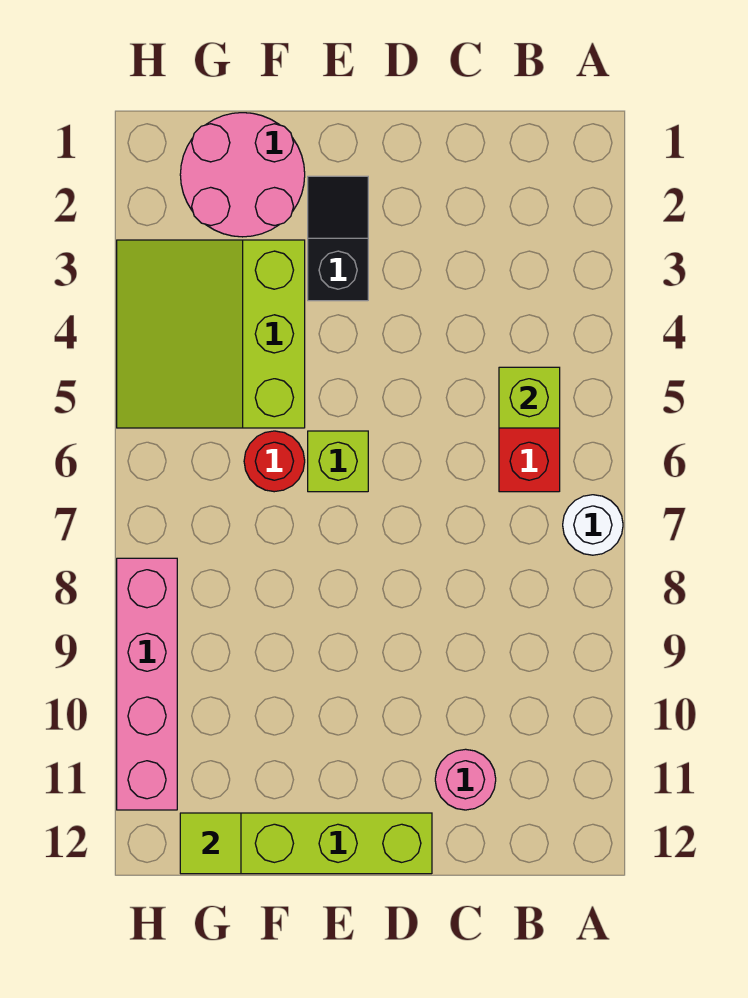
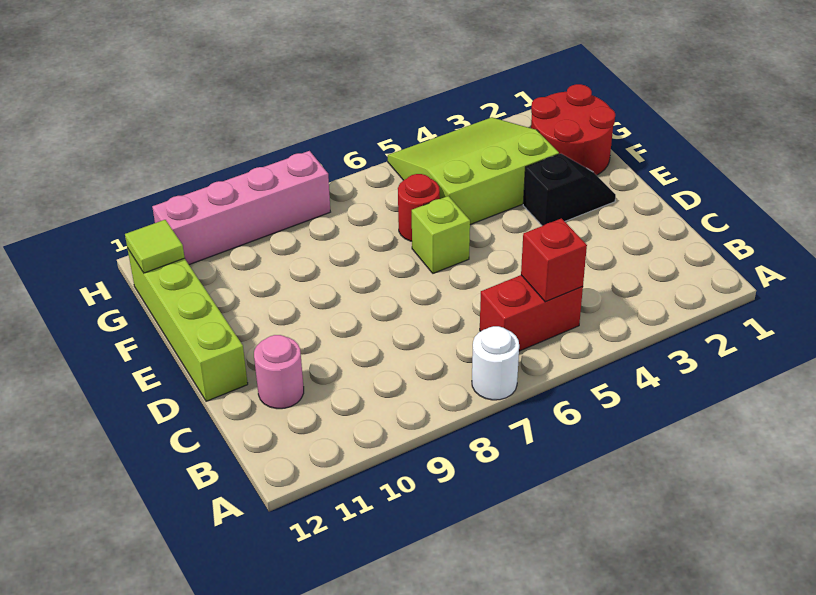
lime brick B5 level 2 -> red brick B5 level 2
pink round brick F1:G2 level 1 -> red round brick F1:G2 level 1

